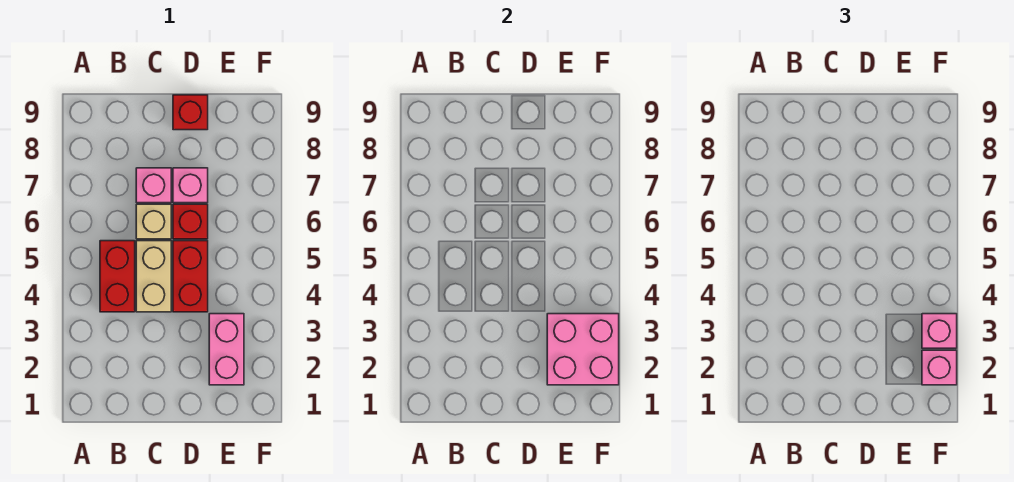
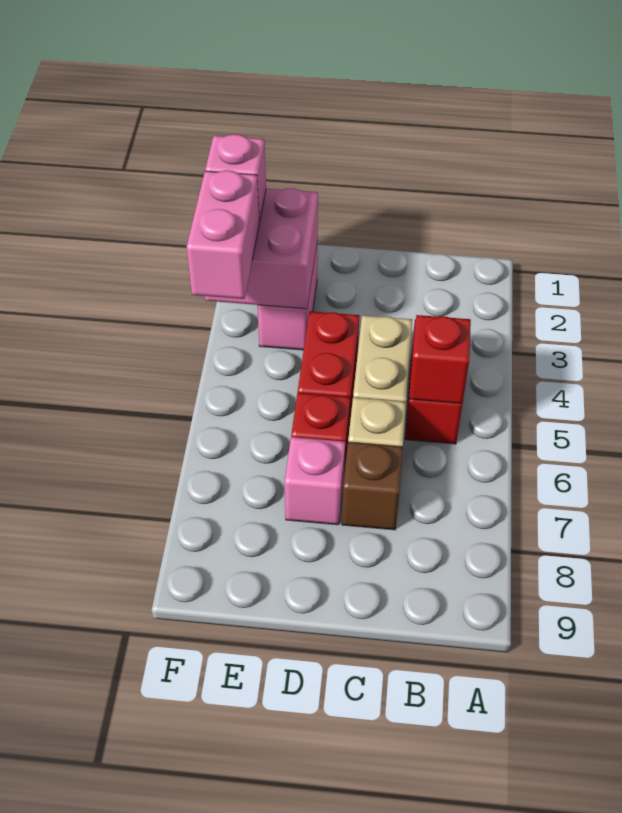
pink brick C7 level 1 -> brown brick C7 level 1
red brick D9 level 1 -> red brick B5 level 2
pink brick F3 level 3 -> pink brick F3:F4 level 3

